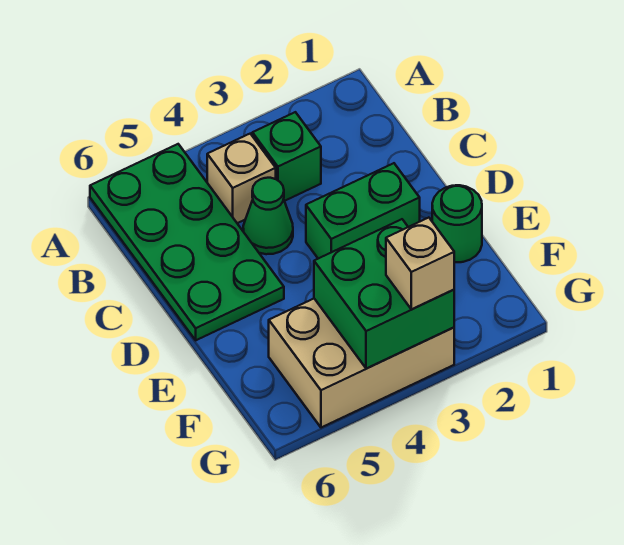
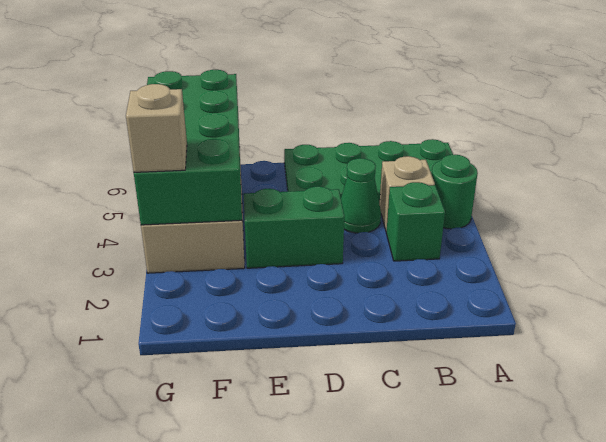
green brick D2:D3 level 1 -> green brick D3:E3 level 1
green round brick E1 level 1 -> green round brick A4 level 1
green brick F3:G4 level 2 -> green brick F3:G6 level 2

